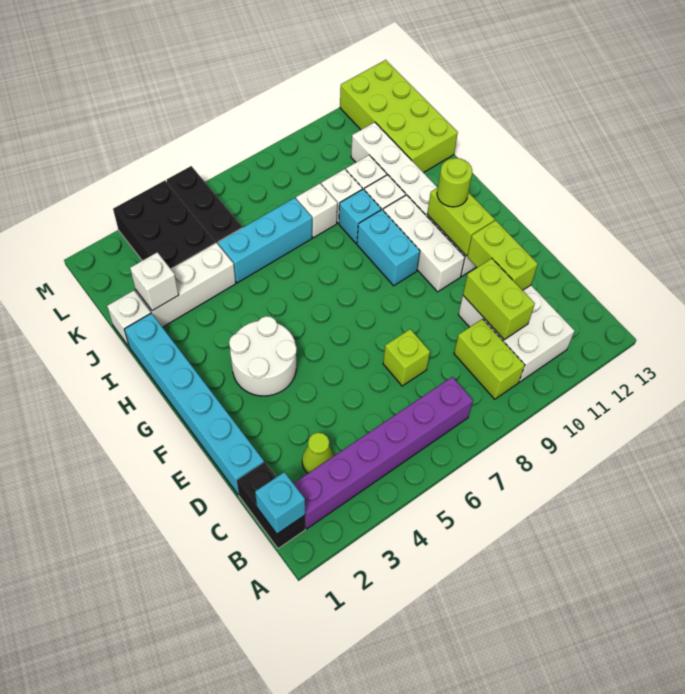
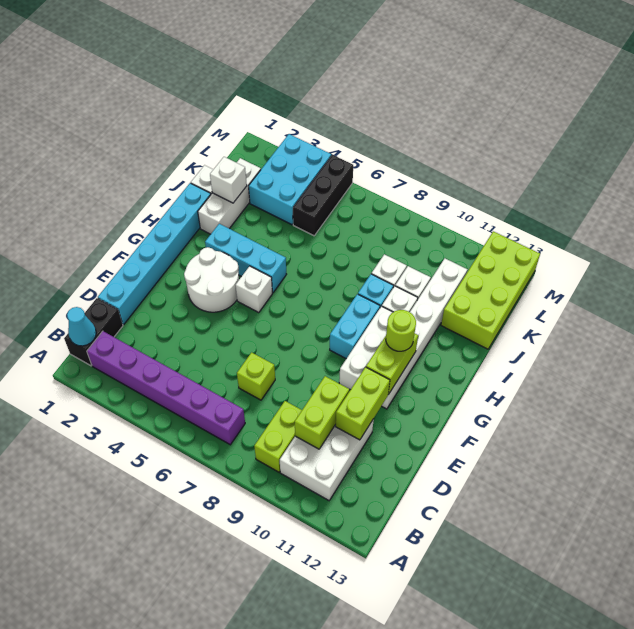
cyan brick B1 level 2 -> cyan cone B1 level 2
lime cone C3 level 1 -> none
white brick J2:J4 level 1 -> white brick I2:K2 level 1
cyan brick J5:J7 level 1 -> cyan brick H3:H5 level 1
white brick J8 level 1 -> white brick G5 level 1
black brick K3:M4 level 1 -> cyan brick K3:M4 level 1

